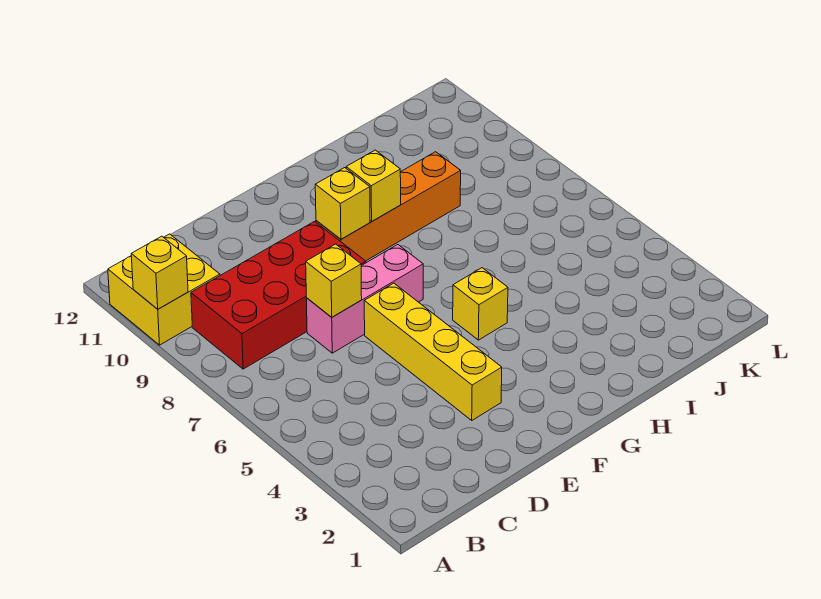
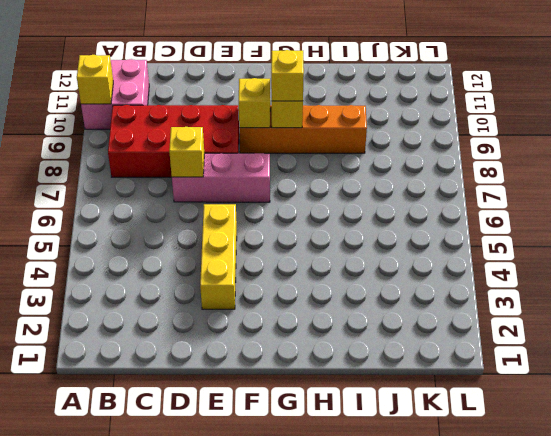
yellow brick A10:B11 level 1 -> pink brick A10:B11 level 1
yellow brick E3:E6 level 1 -> yellow brick E3:E5 level 1
yellow brick G5 level 1 -> yellow brick G9 level 3

